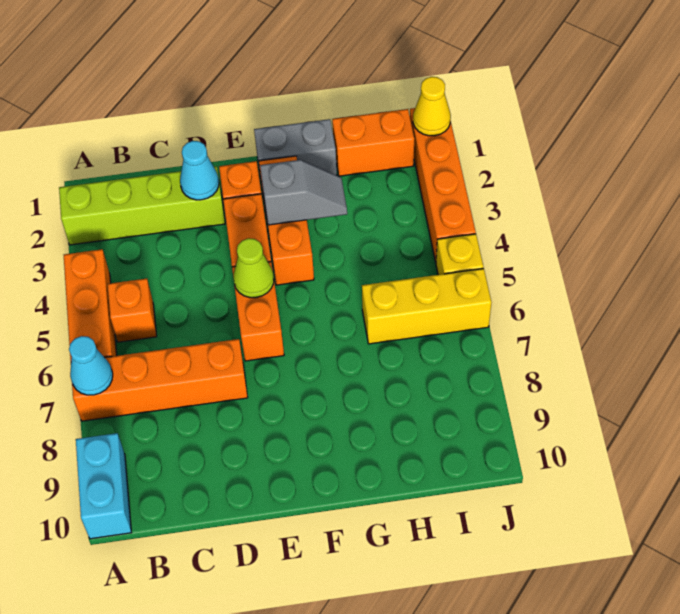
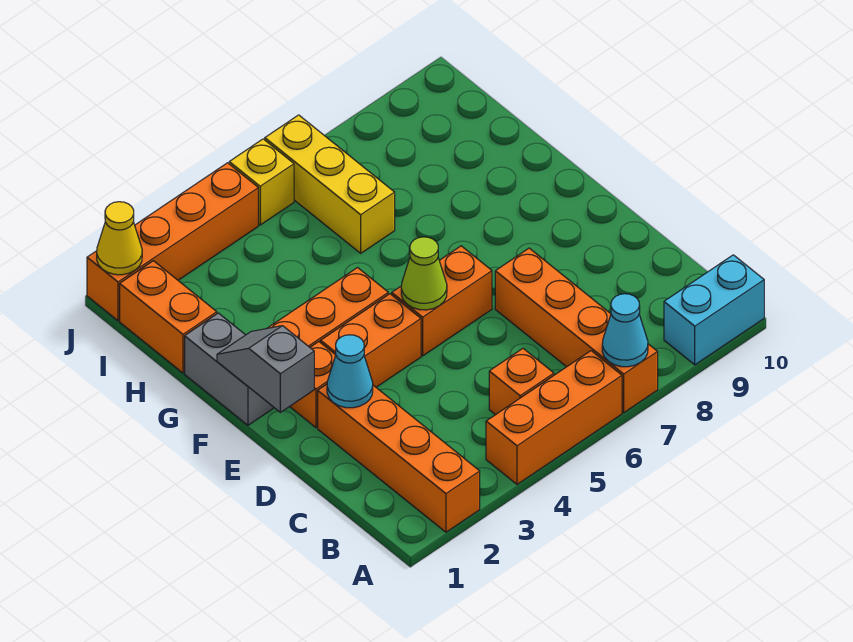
lime brick A2:D2 level 1 -> orange brick A2:D2 level 1
grey slope F3:G3 level 2 top F -> grey slope E1:F1 level 2 top E

